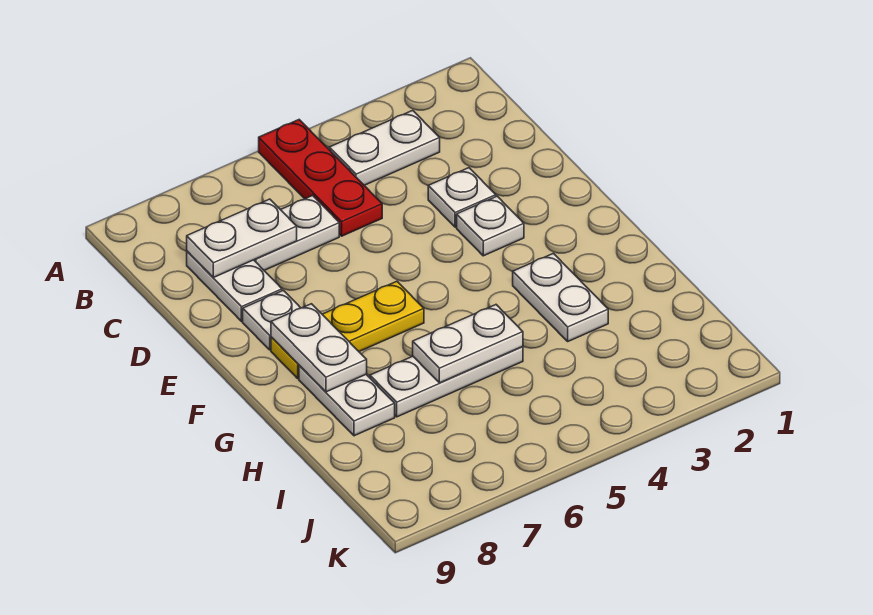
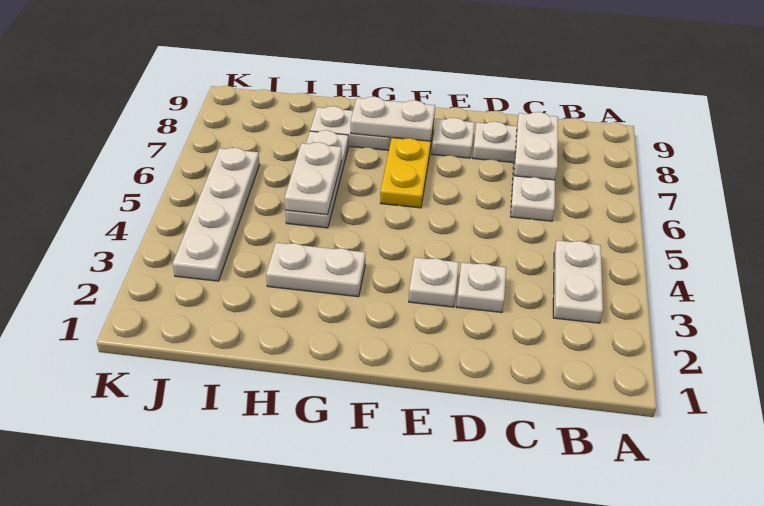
red plate A5:C5 level 1 -> none
none -> white plate J3:J6 level 1

